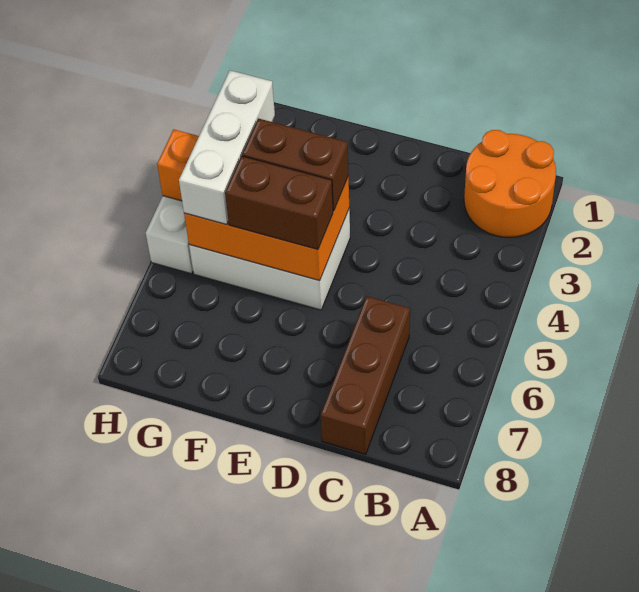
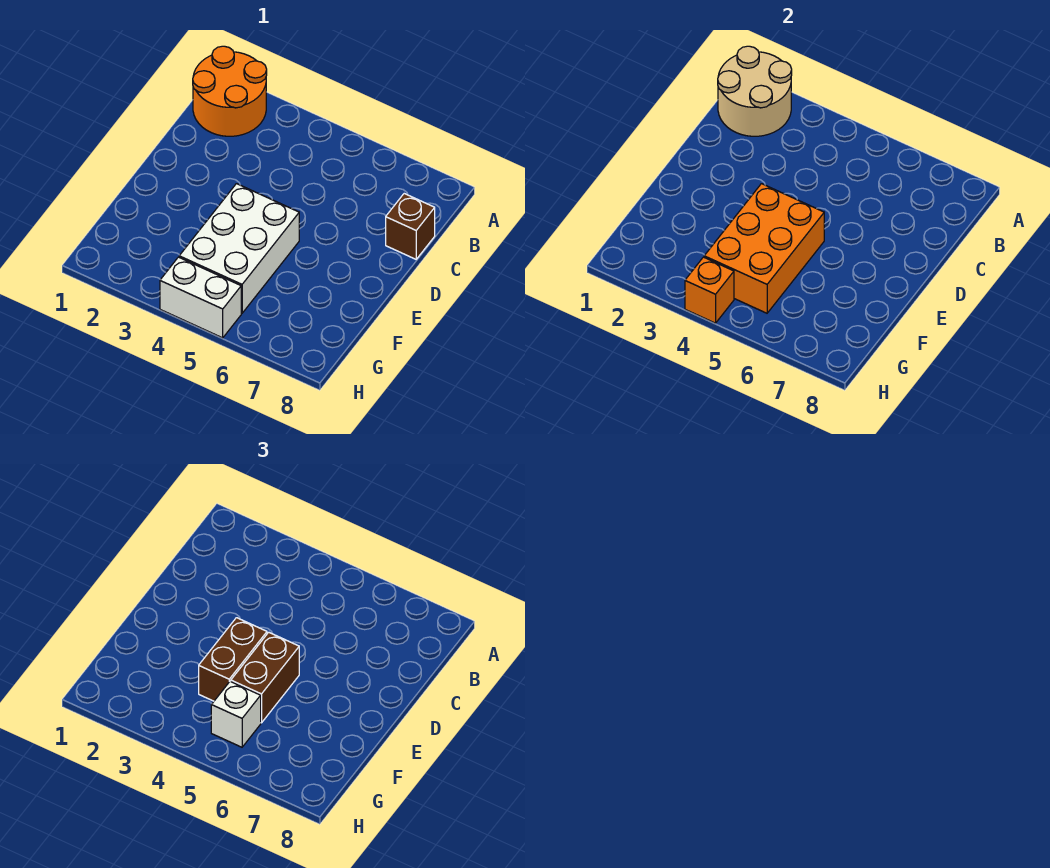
none -> tan round brick A1:B2 level 2
brown brick C6:C8 level 1 -> brown brick C8 level 1
white brick G3:G5 level 3 -> white brick G5 level 3

